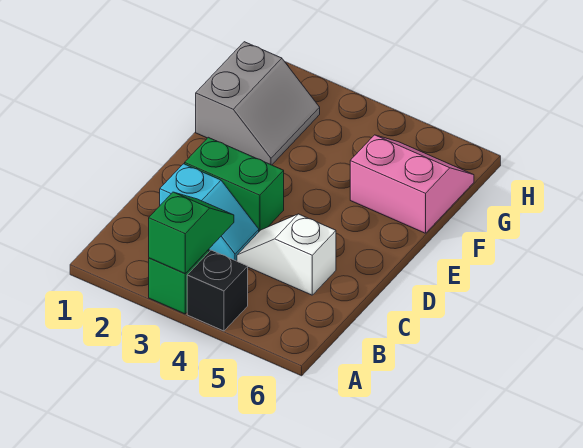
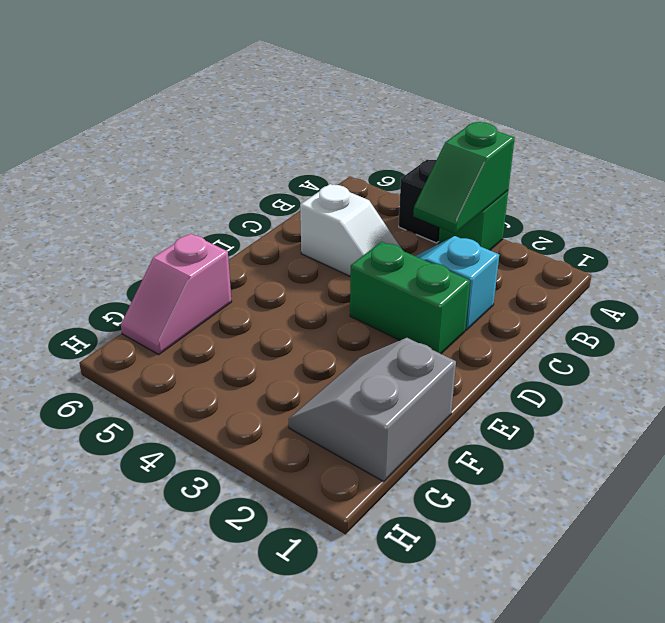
pink slope F5:G6 level 1 top F -> pink slope F6:G6 level 1 top F

